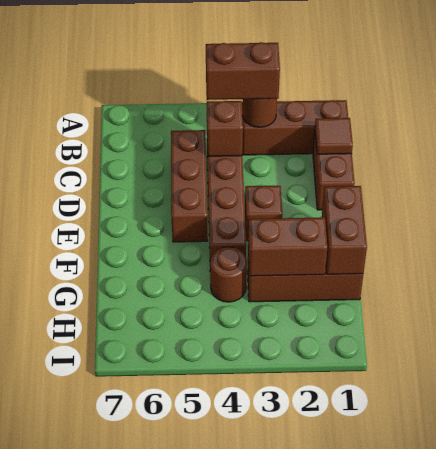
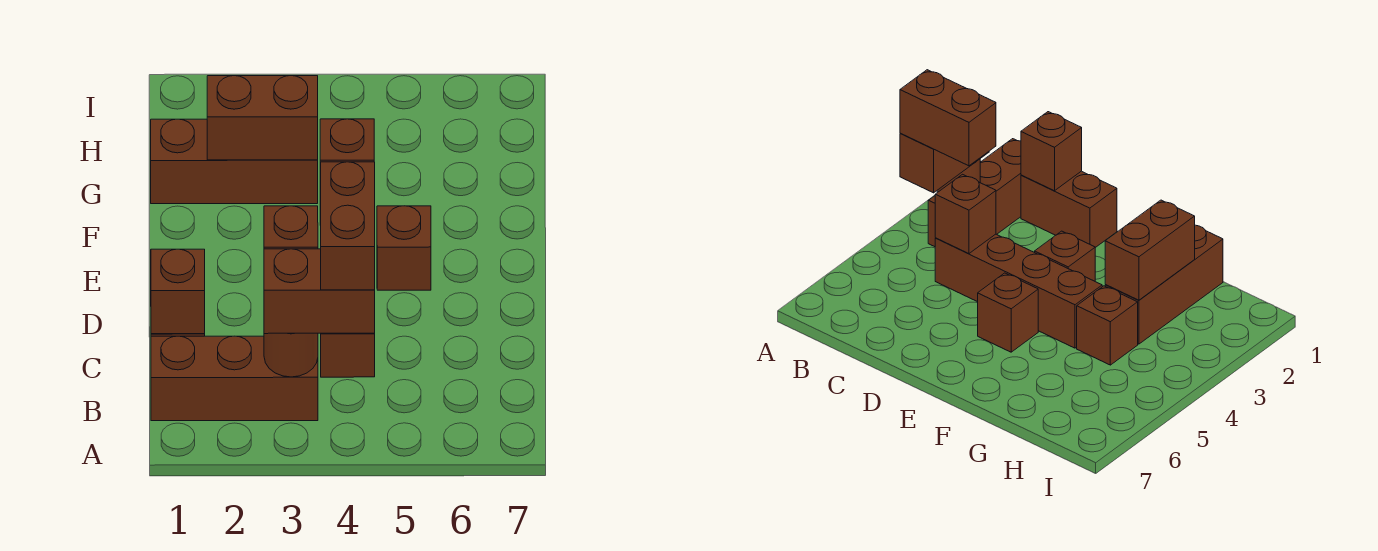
brown tile C1 level 2 -> brown brick C1 level 2
brown brick C5:E5 level 1 -> brown brick E5 level 1
brown brick F1:G1 level 2 -> brown brick B4:C4 level 4
brown round brick G4 level 1 -> brown brick G4 level 1

